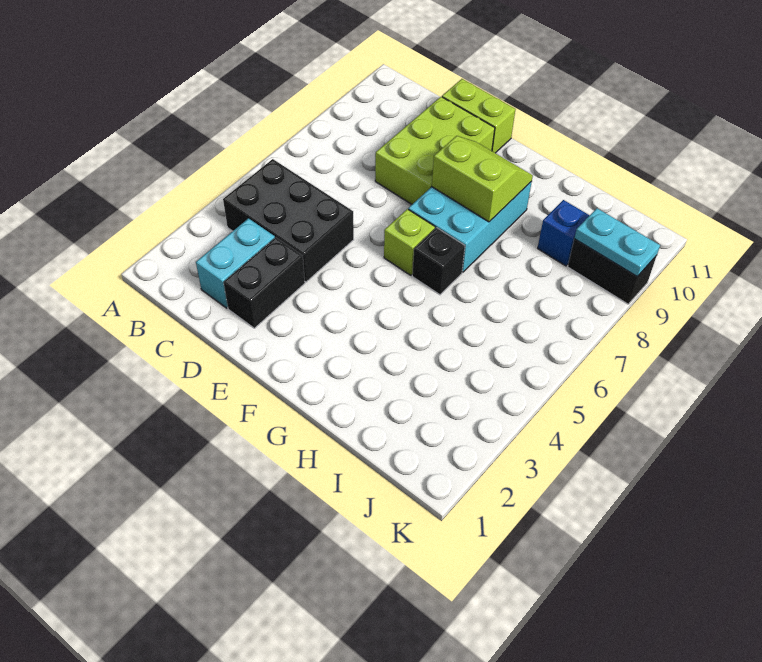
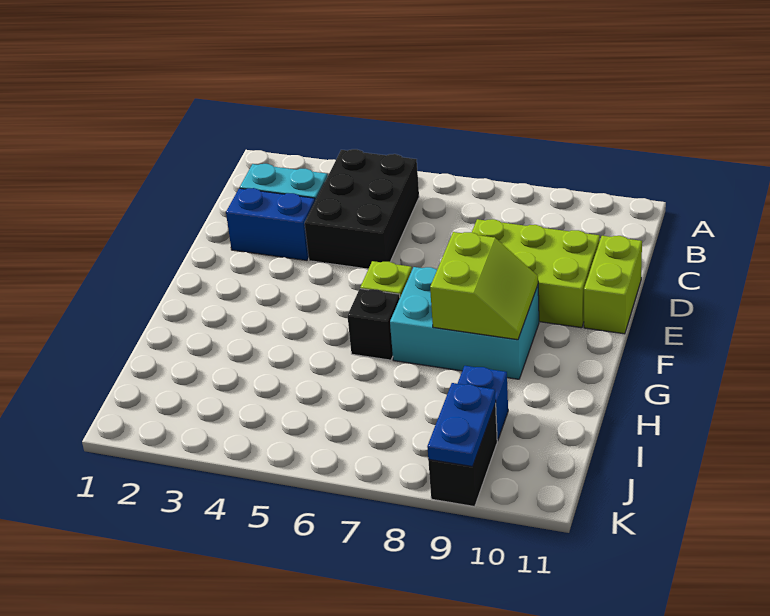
black brick D2:D3 level 1 -> blue brick D2:D3 level 1
cyan plate J9:K9 level 2 -> blue plate J9:K9 level 2

